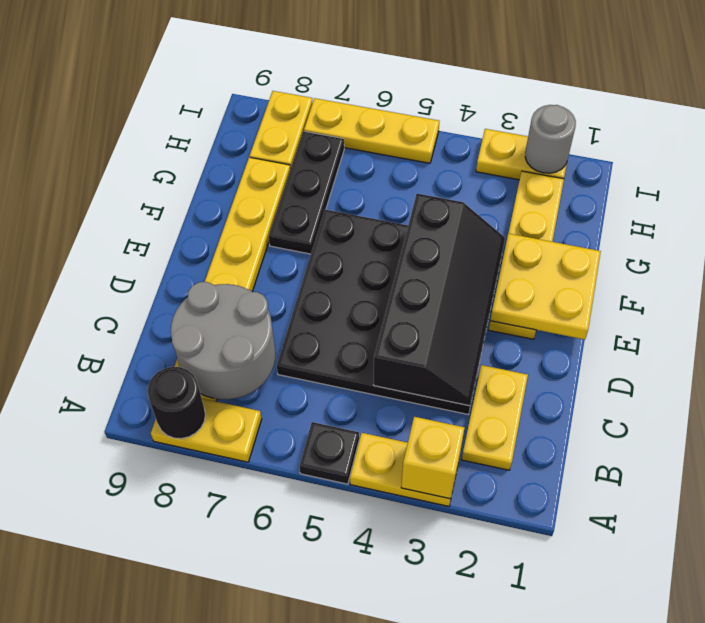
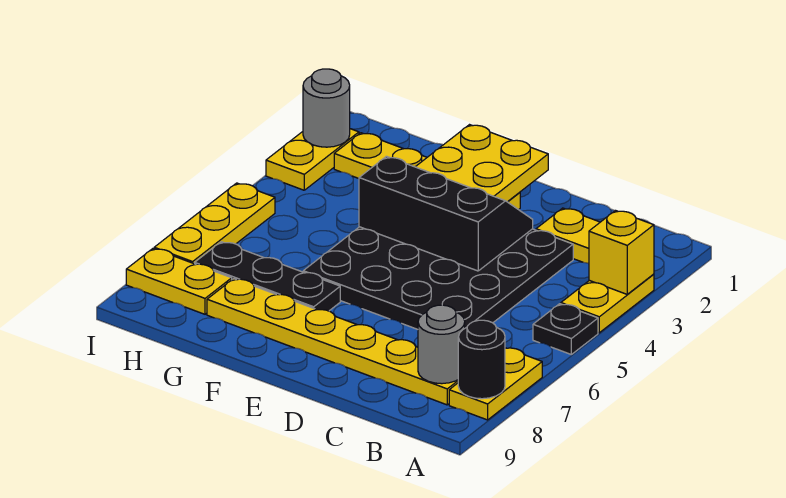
grey round brick B7:C8 level 2 -> grey round brick B8 level 2
black slope C3:F4 level 2 top 4 -> black slope D3:F4 level 2 top 4

